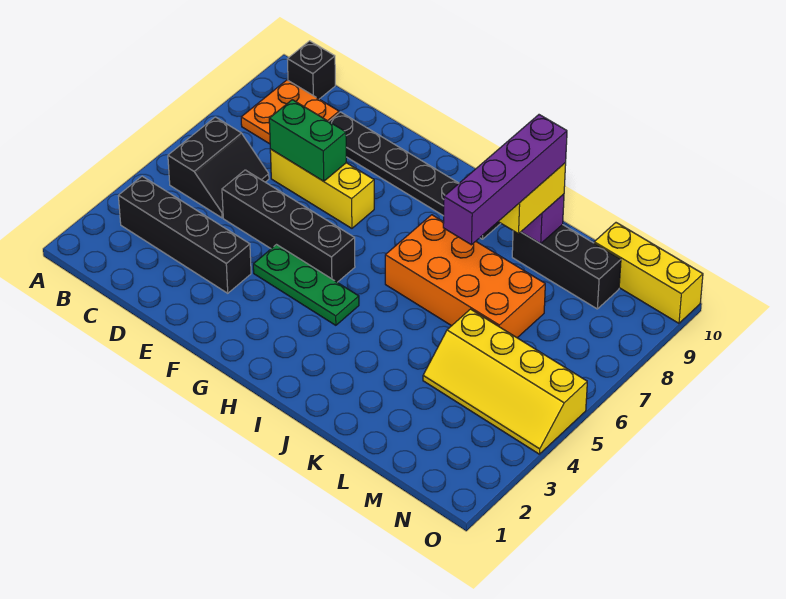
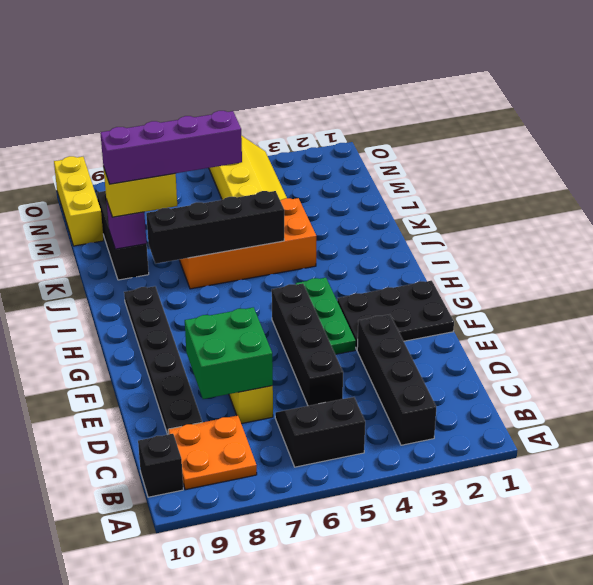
green brick D7:E7 level 2 -> green brick D7:E8 level 2
none -> black plate F1:G3 level 1
orange brick I6:L7 level 1 -> orange brick J4:K7 level 1
none -> black brick J5:J8 level 2

